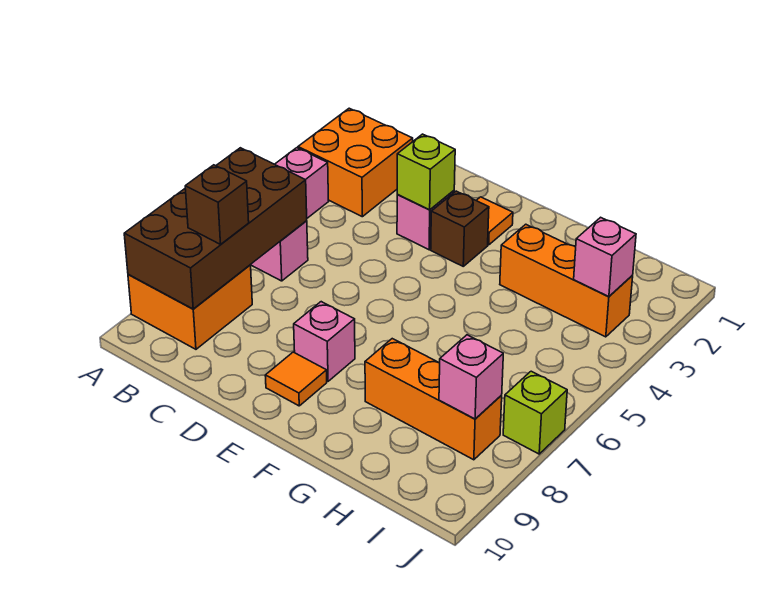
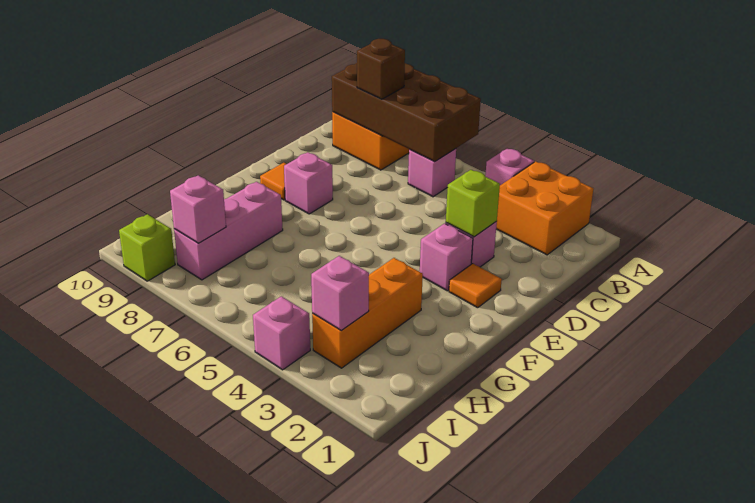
brown brick E3 level 1 -> pink brick E3 level 1
orange brick G8:I8 level 1 -> pink brick G8:I8 level 1
none -> pink brick J4 level 1
lime brick J7 level 1 -> lime brick J9 level 1

